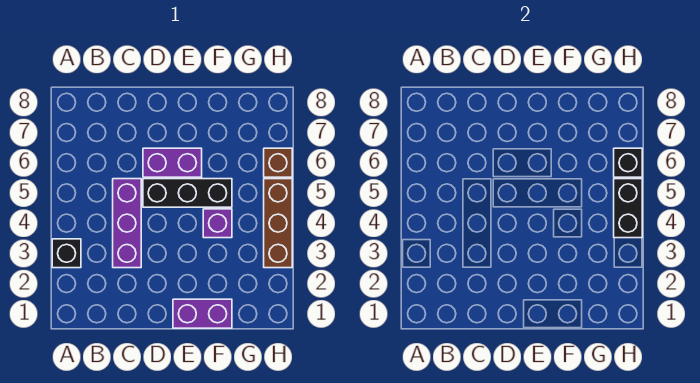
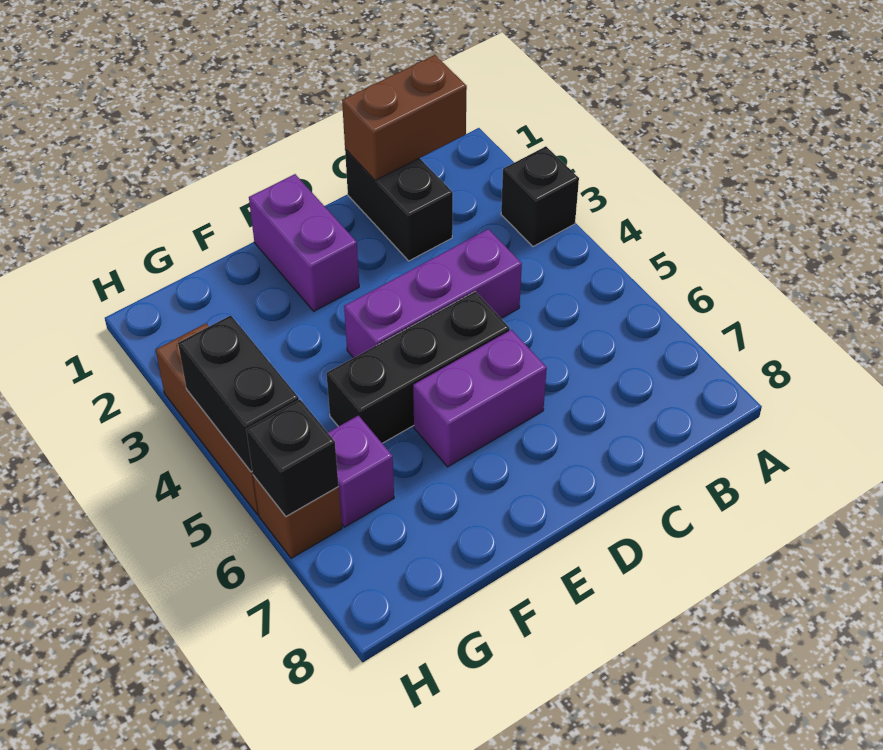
none -> brown brick B1:C1 level 2
none -> black brick C1:C2 level 1
purple brick C3:C5 level 1 -> purple brick C4:E4 level 1
purple brick E1:F1 level 1 -> purple brick E1:E2 level 1
purple brick F4 level 1 -> purple brick G6 level 1

